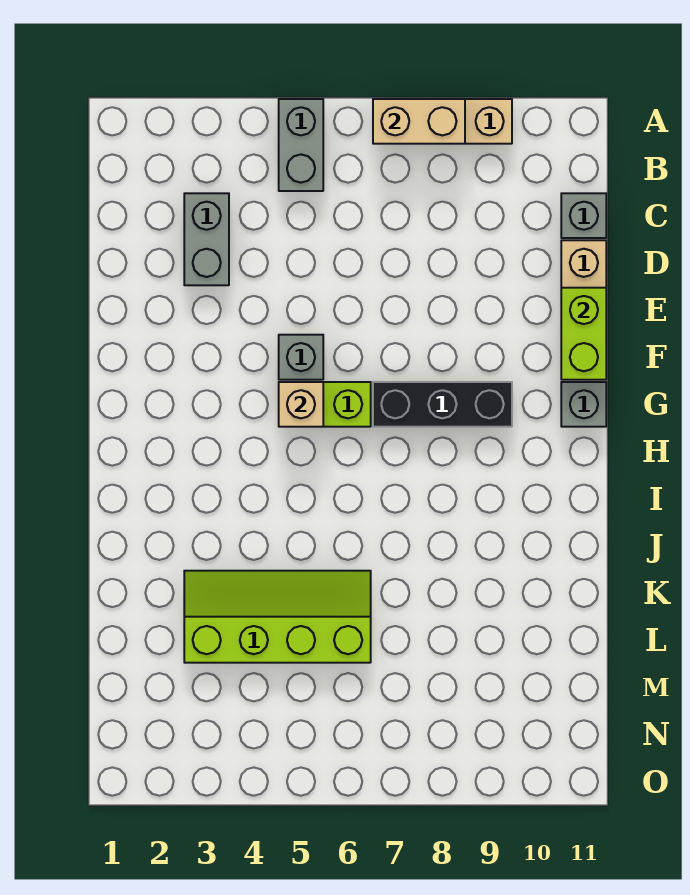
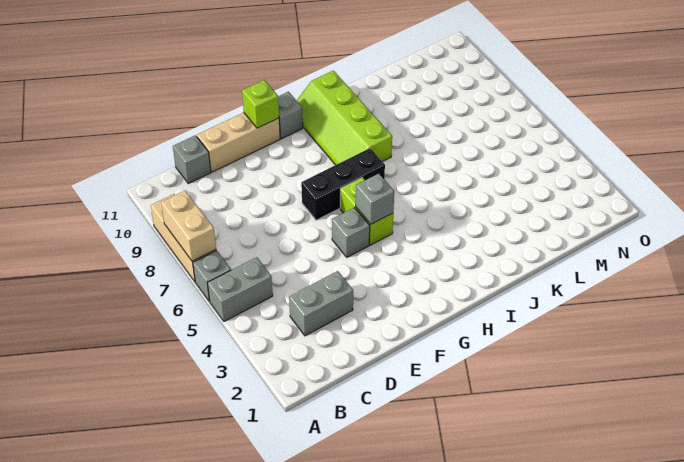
none -> grey brick A6 level 1
lime brick E11:F11 level 2 -> lime brick F11 level 2
tan brick G5 level 2 -> grey brick G5 level 2
black brick G7:G9 level 1 -> black brick F7:H7 level 1
lime slope K3:L6 level 1 top L -> lime slope H8:I11 level 1 top I

